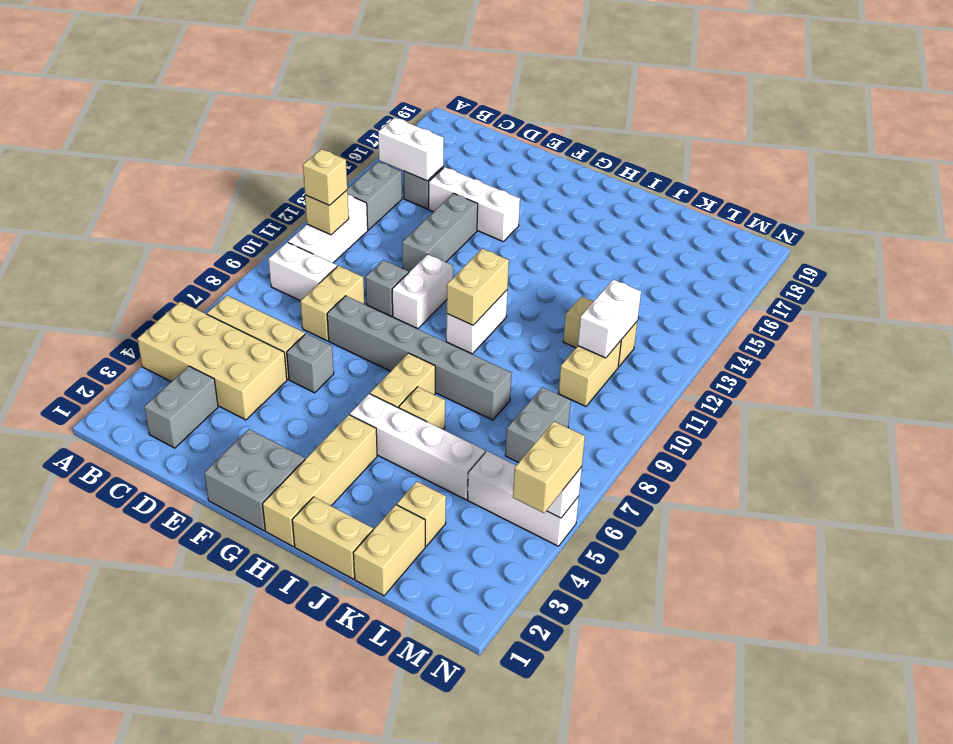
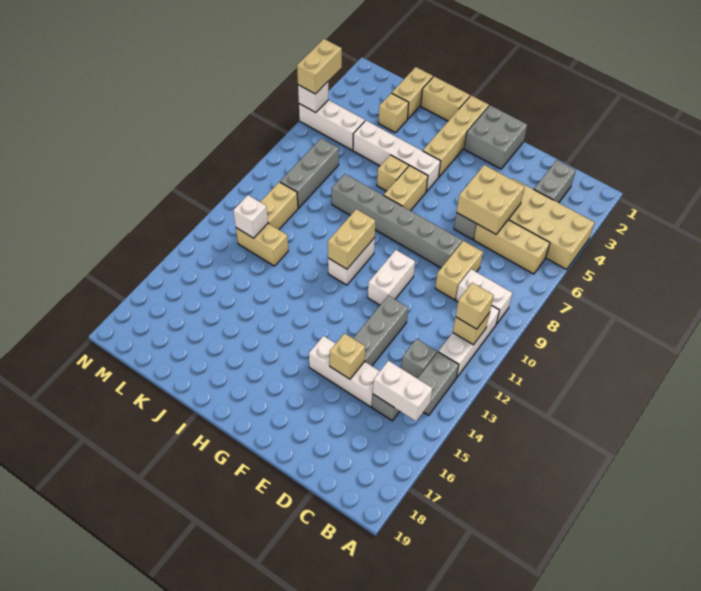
none -> tan brick D5:E6 level 2
grey brick E10 level 1 -> grey brick C13 level 1
none -> tan brick E15 level 2
grey brick L7:L8 level 1 -> grey brick L7:L9 level 1
white brick L11:L12 level 2 -> white brick L12 level 2

